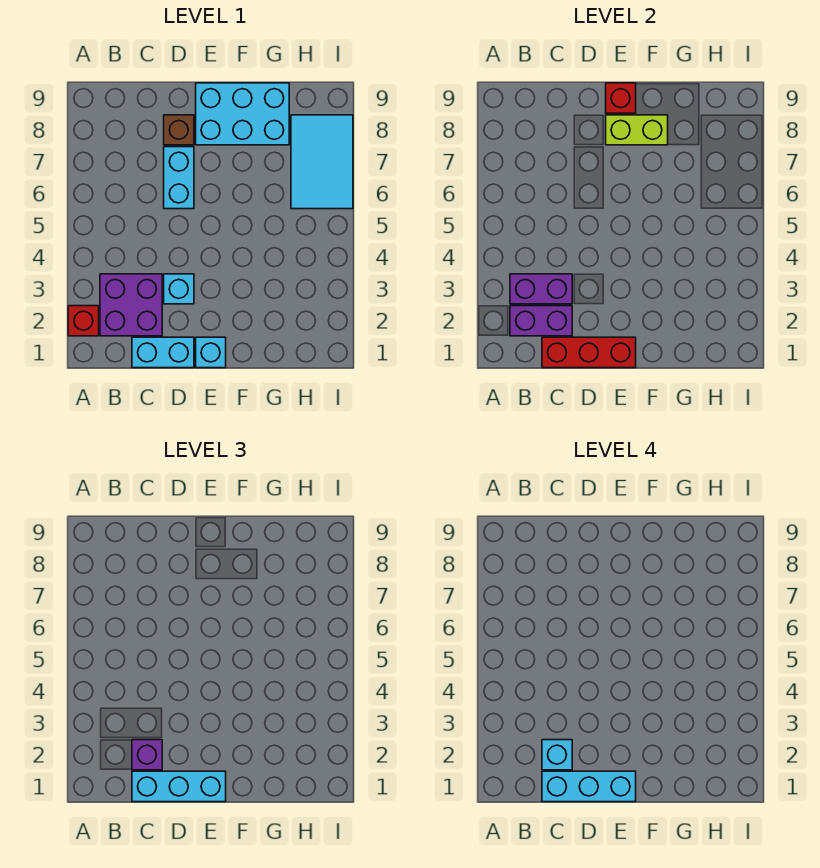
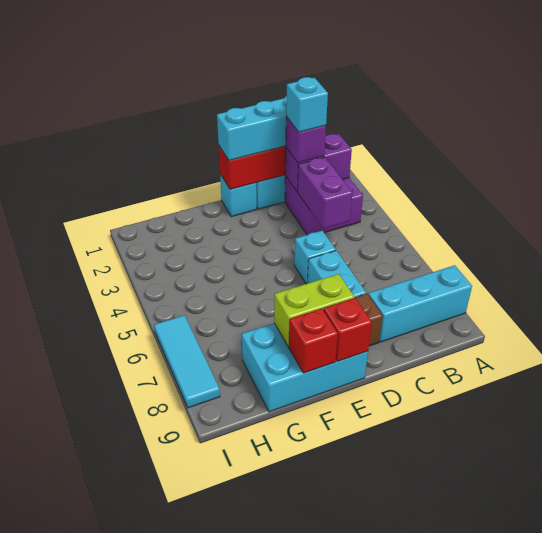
red brick A2 level 1 -> red brick F9 level 2
purple brick B3:C3 level 2 -> purple brick C3:C4 level 2
cyan brick C1:E1 level 4 -> cyan brick A8:C8 level 1
cyan brick D3 level 1 -> cyan brick D5 level 1
cyan tile H6:I8 level 1 -> cyan tile I6:I8 level 1

